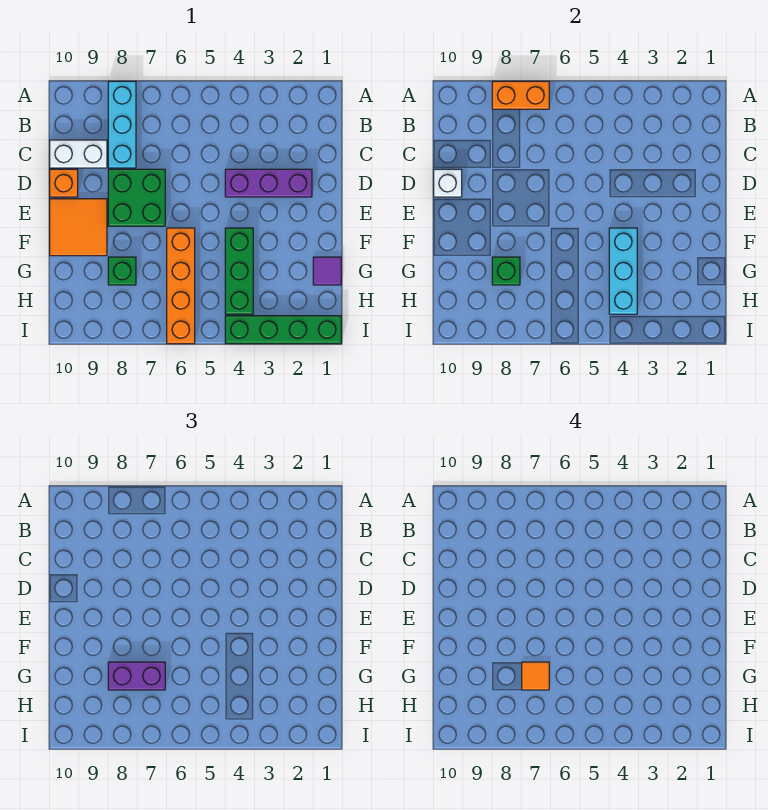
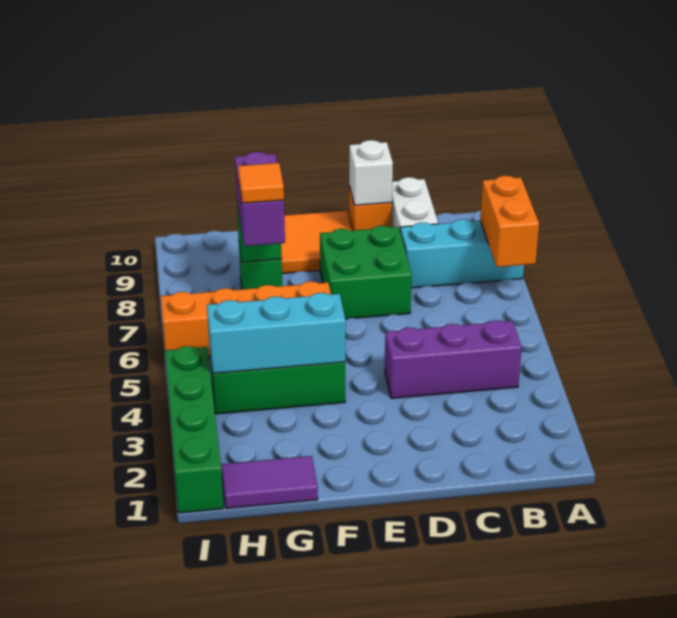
purple brick D2:D4 level 1 -> purple brick B4:D4 level 1
purple tile G1 level 1 -> purple tile G1:H1 level 1

